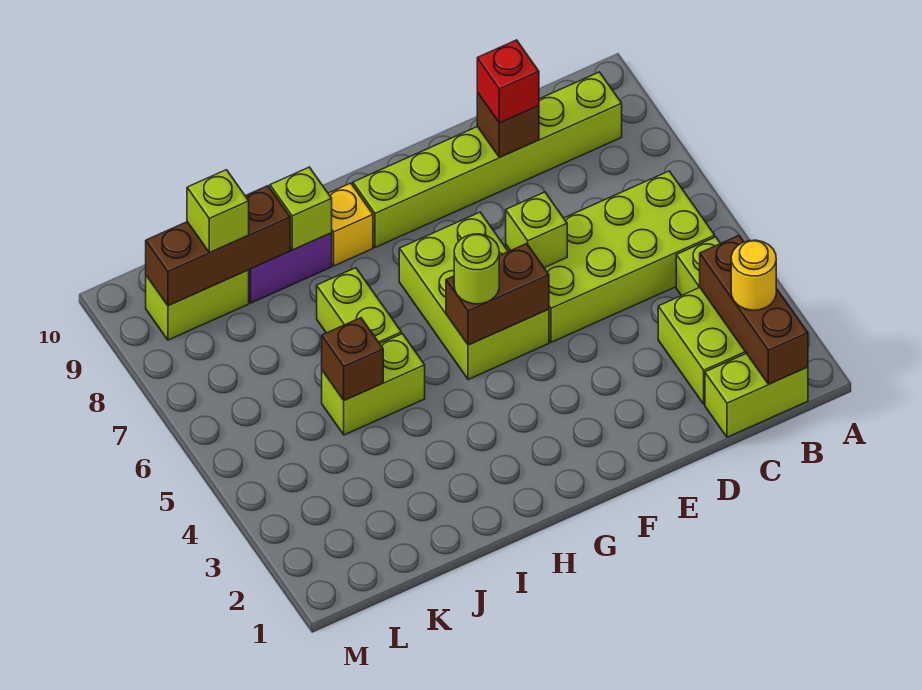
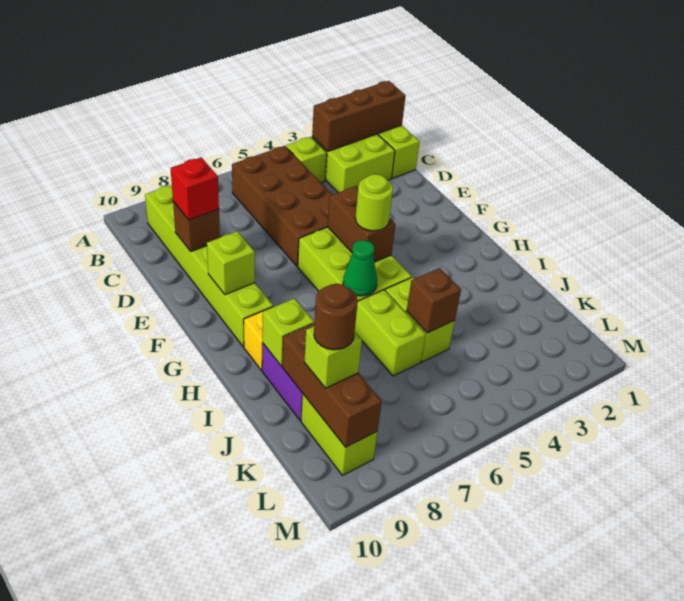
yellow round brick B2 level 3 -> none
lime brick B5:E6 level 1 -> brown brick B5:E6 level 1
lime brick E6 level 2 -> lime brick F9 level 2
lime brick F5:G7 level 1 -> lime brick F5:H6 level 1
none -> green cone H6 level 2
lime brick I6:I7 level 1 -> lime brick I6:J6 level 1
none -> brown round brick K9 level 4

